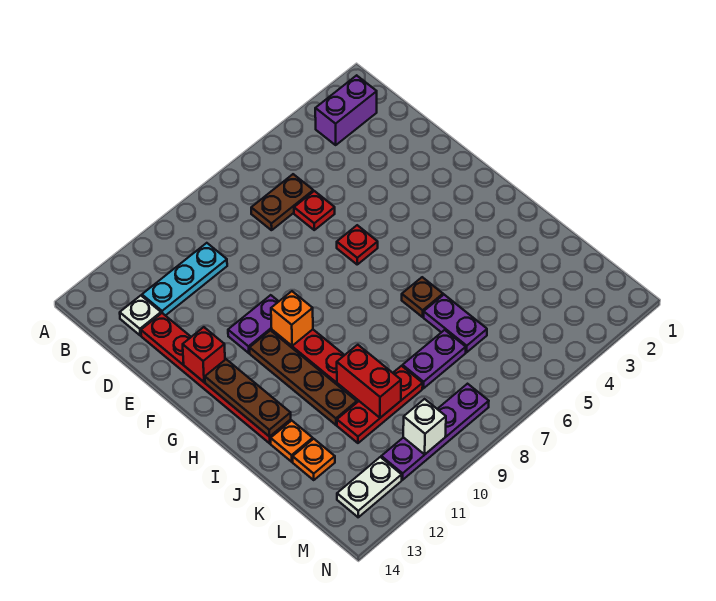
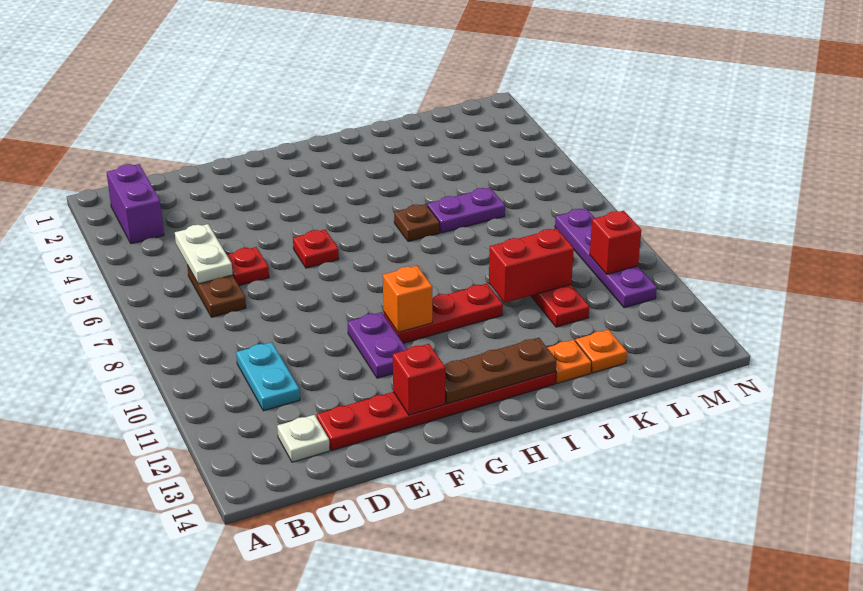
cyan plate C10:C12 level 1 -> cyan plate C10:C11 level 1
brown plate G11:J11 level 1 -> none
purple plate K7:K8 level 1 -> none
white brick M10 level 2 -> red brick M10 level 2
white plate M12:M13 level 1 -> white plate C5:C6 level 2

